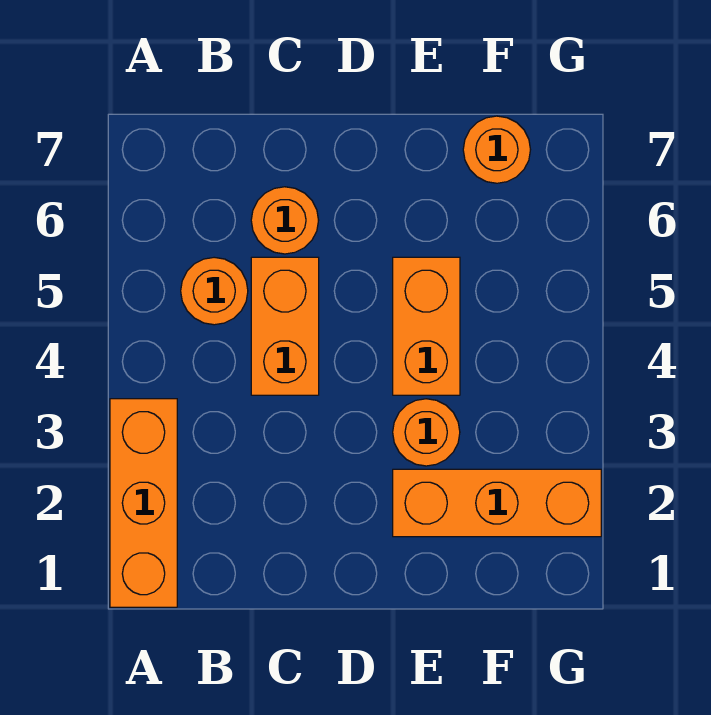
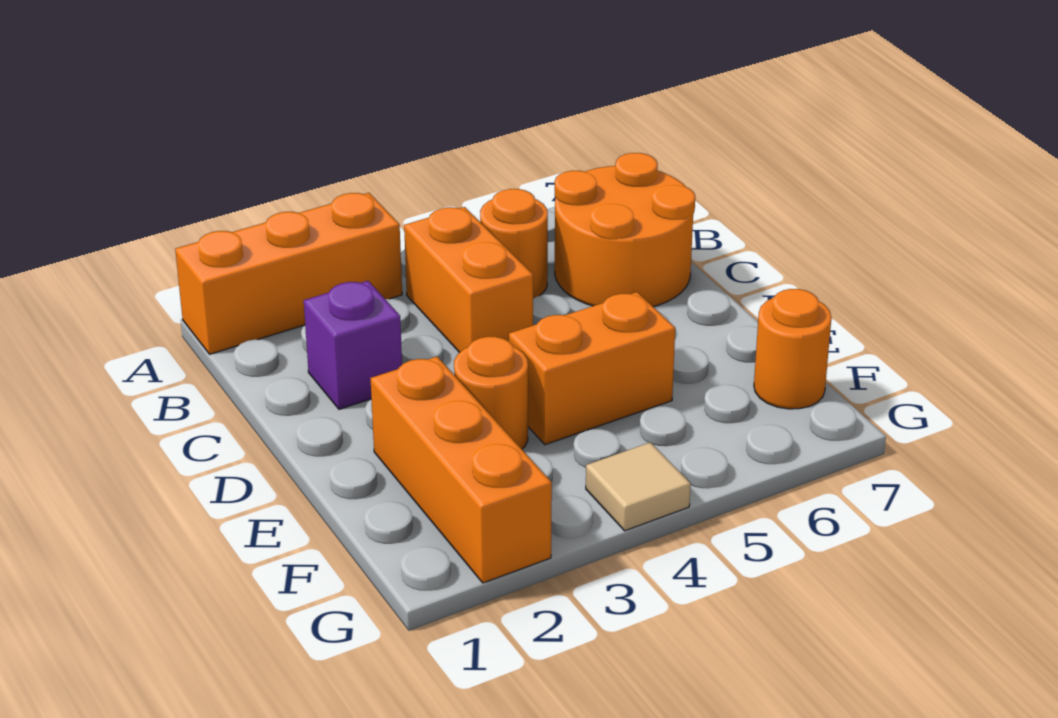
none -> purple brick C2 level 1
orange brick C4:C5 level 1 -> orange brick B4:C4 level 1
orange round brick C6 level 1 -> orange round brick B6:C7 level 1
none -> tan tile G4 level 1

